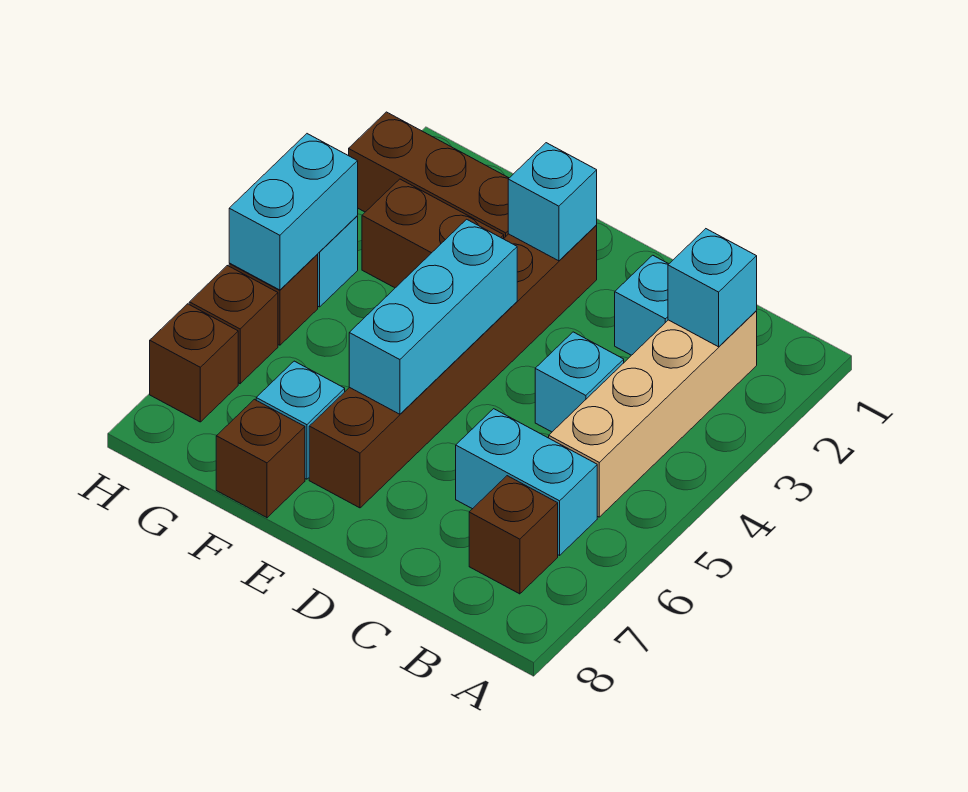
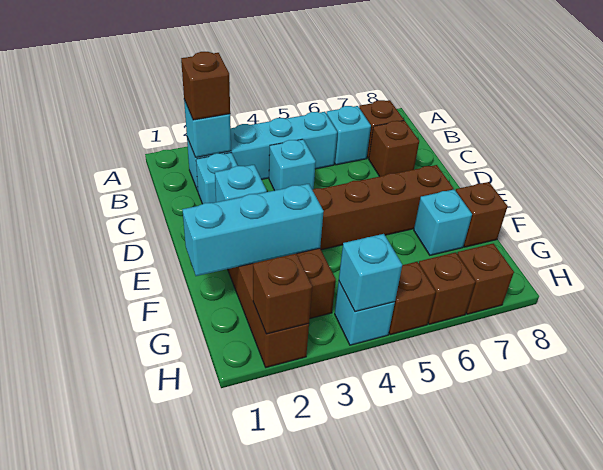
tan brick B2:B5 level 1 -> cyan brick B2:B5 level 1
none -> brown brick B2 level 3
cyan brick B6:C6 level 1 -> cyan brick B6 level 1
none -> brown brick C7 level 1
cyan brick E4:E6 level 2 -> cyan brick F1:F3 level 2
none -> brown brick H2 level 2
cyan brick H4:H5 level 2 -> cyan brick H4 level 2

